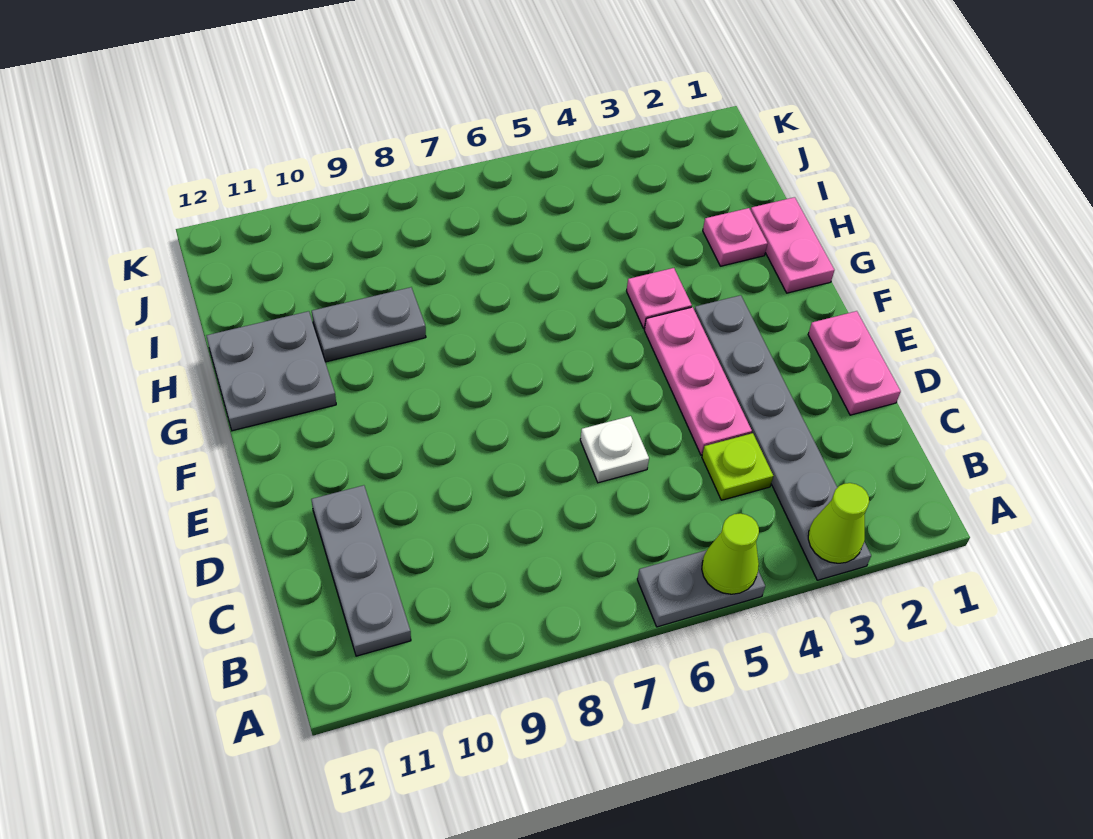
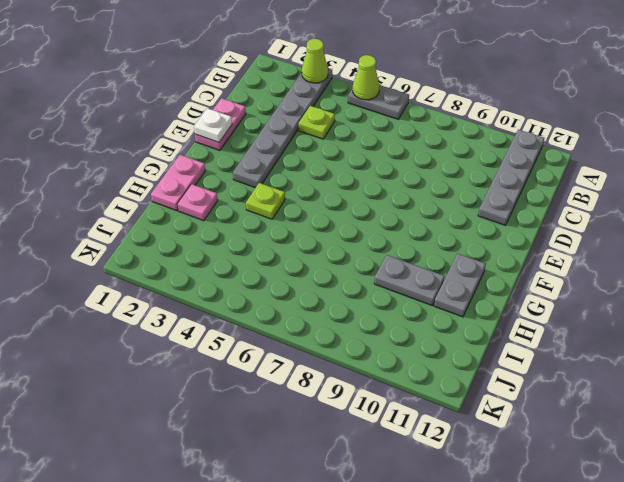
grey plate B11:D11 level 1 -> grey plate A11:D11 level 1
pink plate D4:F4 level 1 -> none
white plate D6 level 1 -> white plate E1 level 2
pink plate G4 level 1 -> lime plate G4 level 1
grey plate G11:H12 level 1 -> grey plate G11:H11 level 1

